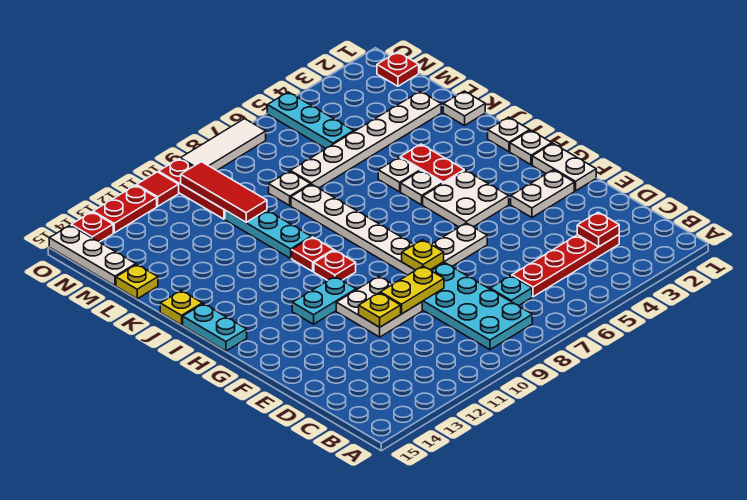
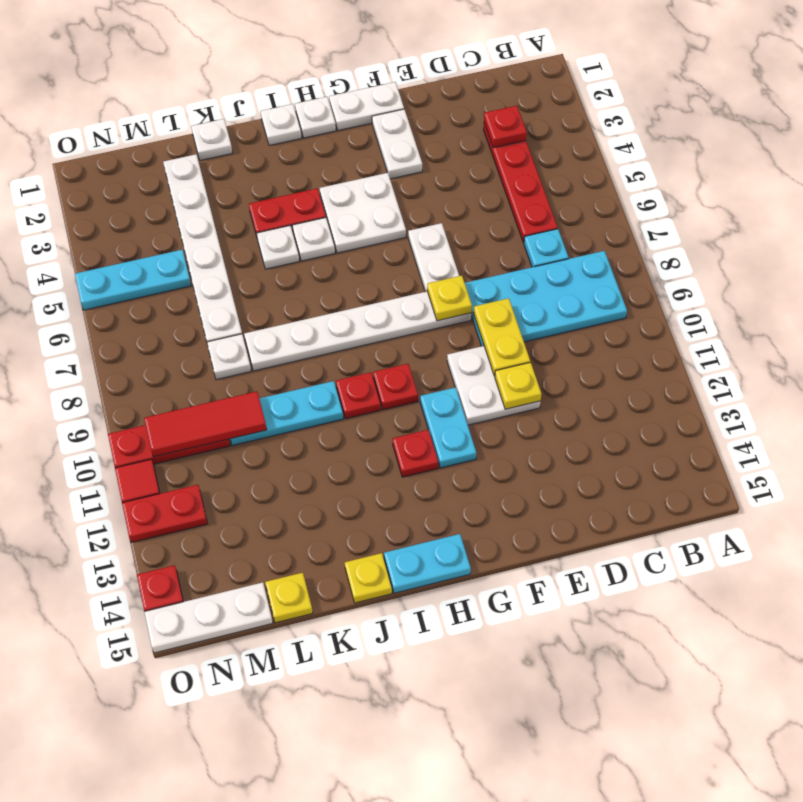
red plate N1 level 1 -> red plate H12 level 1
white tile O7:O9 level 1 -> none
red plate O12:O13 level 1 -> red plate N12:O12 level 1

